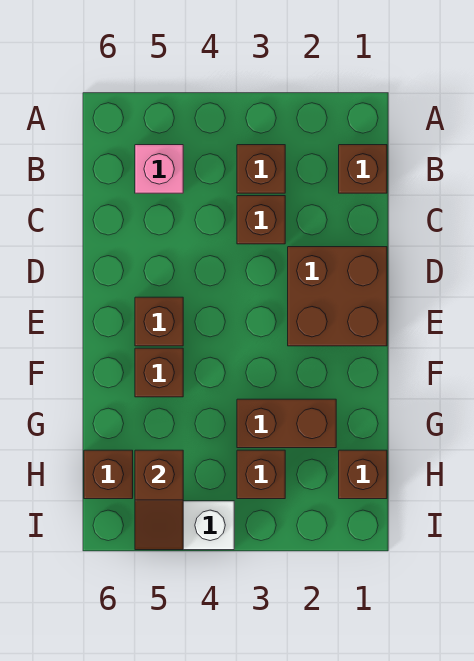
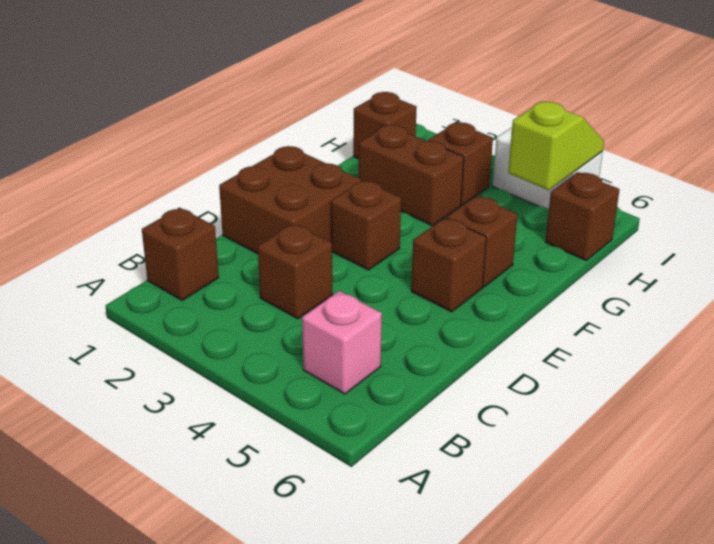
brown brick B3 level 1 -> brown brick E3 level 1
brown slope H5:I5 level 2 top H -> lime slope H5:I5 level 2 top H

